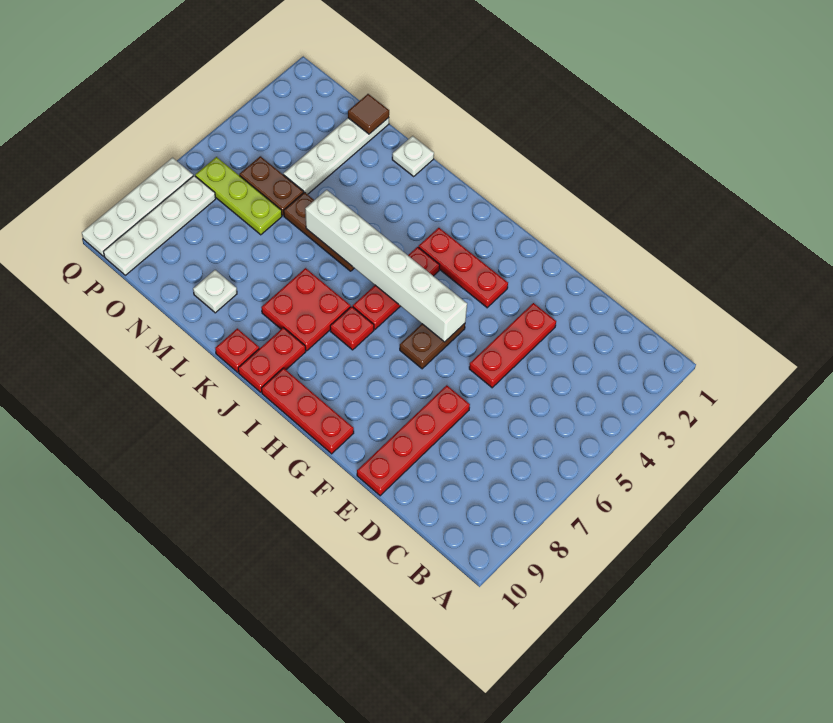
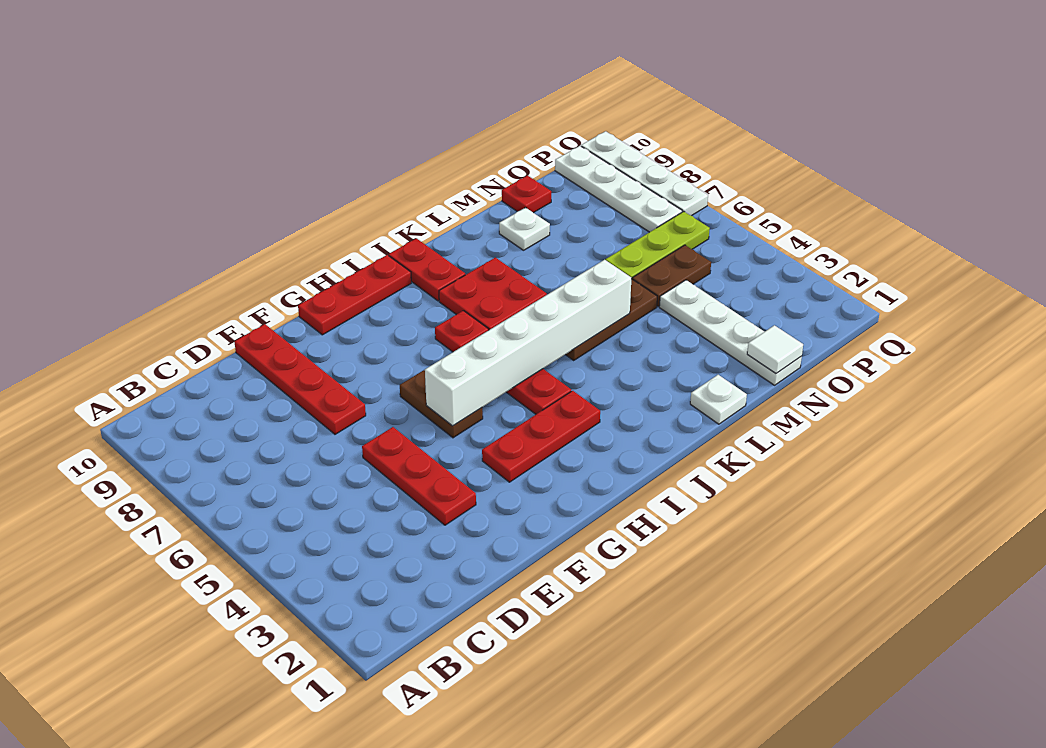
red plate K10 level 1 -> red plate N10 level 1
brown tile N1 level 2 -> white tile N1 level 2

